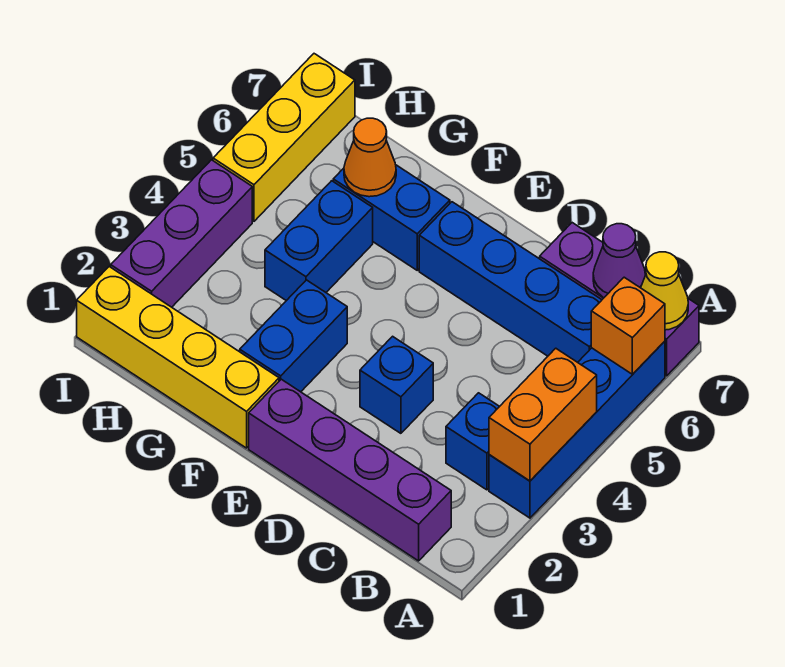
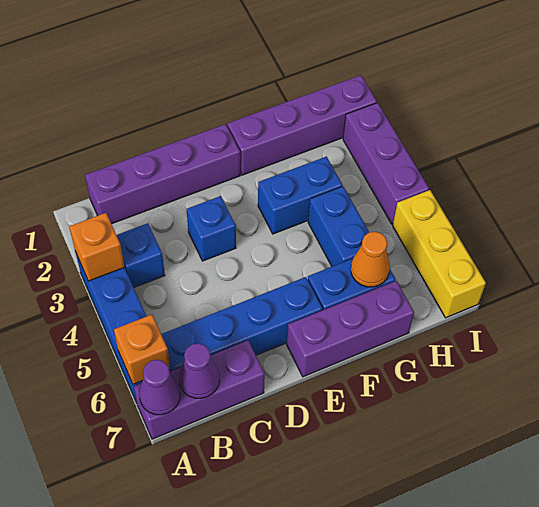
orange brick A3:A4 level 2 -> orange brick A3 level 2
yellow cone A7 level 2 -> purple cone A7 level 2
none -> purple brick E7:G7 level 1
yellow brick F1:I1 level 1 -> purple brick F1:I1 level 1
blue brick F2:F3 level 1 -> blue brick F3:G3 level 1

